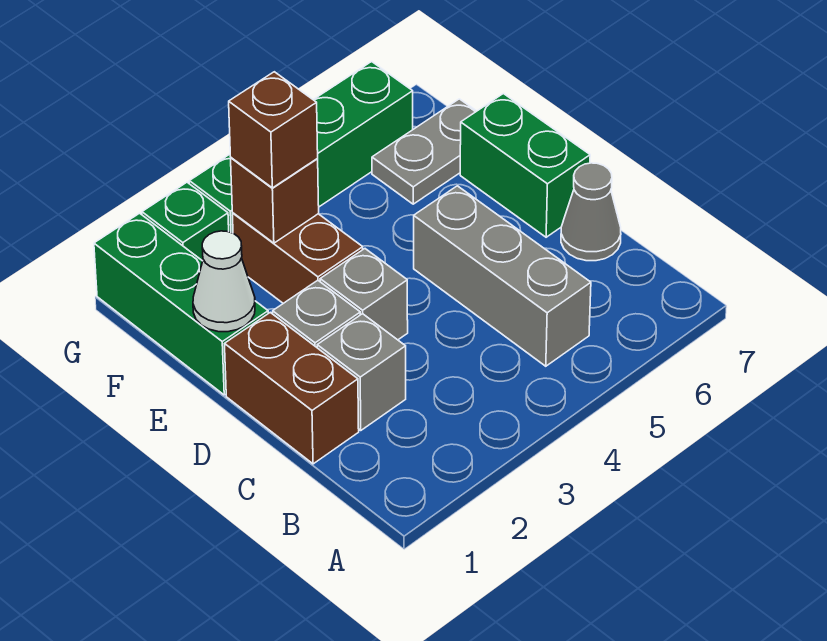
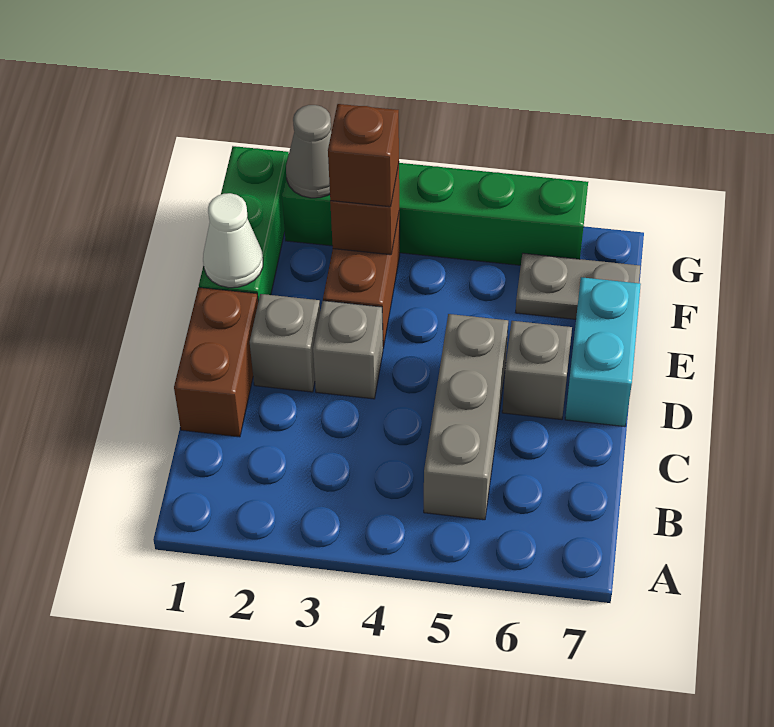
grey brick C2 level 1 -> grey brick D6 level 1
grey cone C7 level 1 -> grey cone G2 level 2
green brick D7:E7 level 1 -> cyan brick D7:E7 level 1

